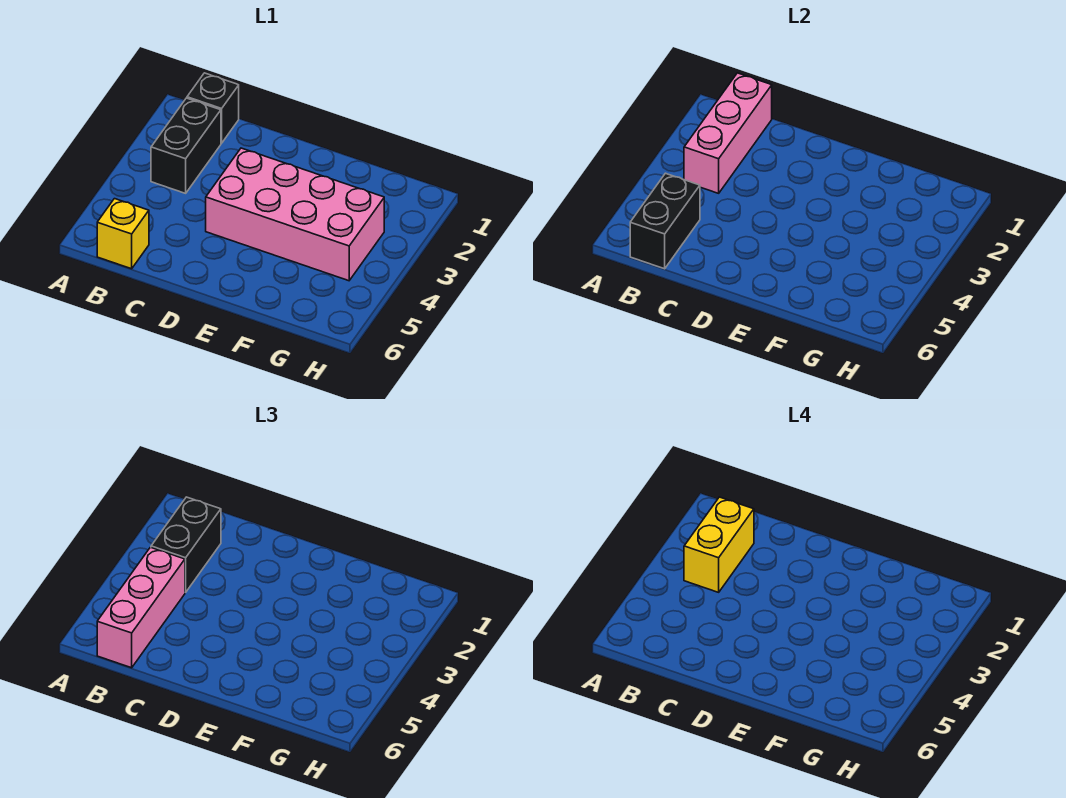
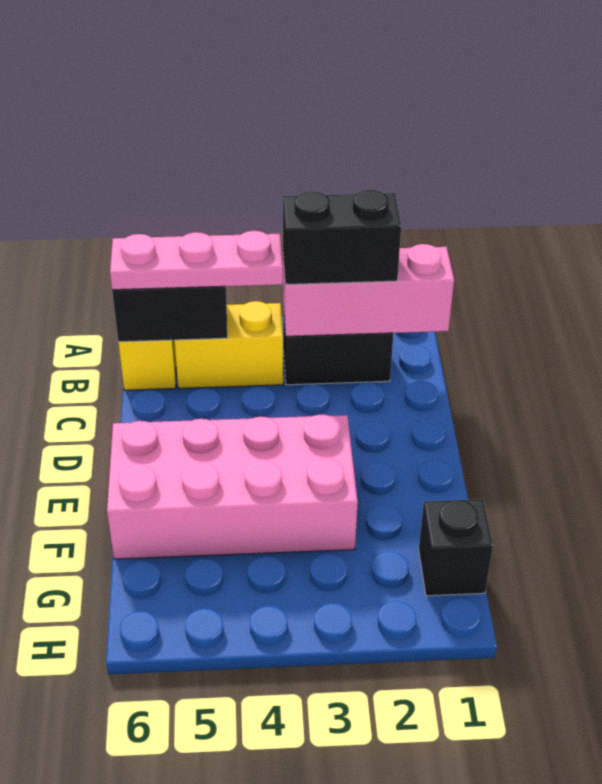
black brick B1 level 1 -> black brick G1 level 1
yellow brick B2:B3 level 4 -> yellow brick B4:B5 level 1
pink brick B4:B6 level 3 -> pink plate B4:B6 level 3
pink brick D3:G4 level 1 -> pink brick E3:F6 level 1

